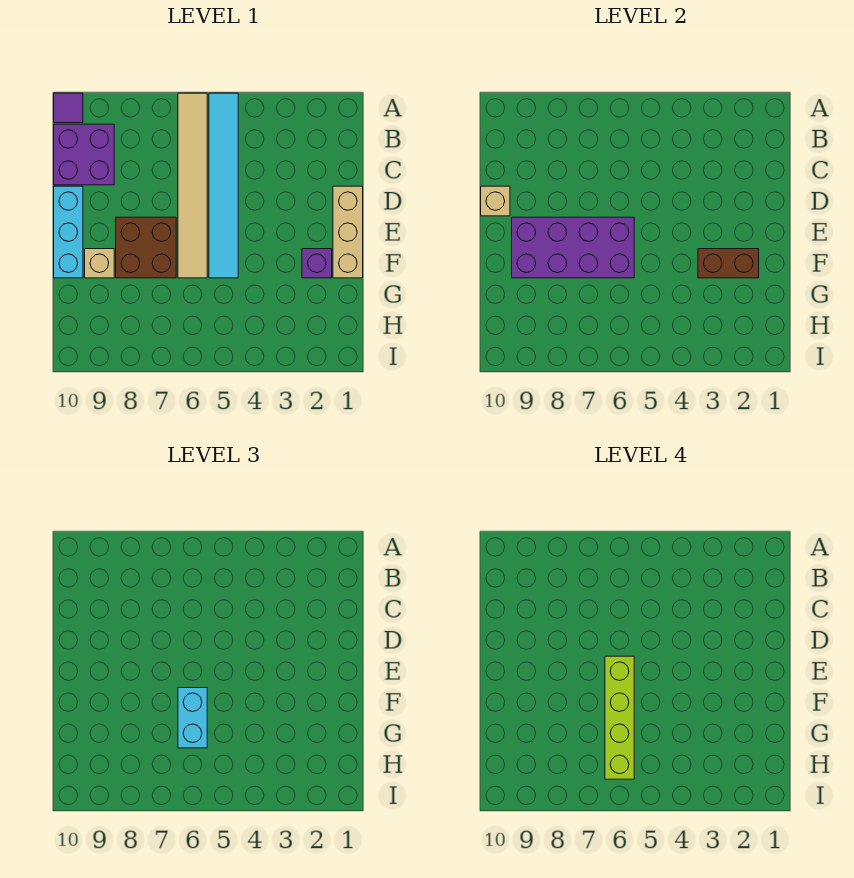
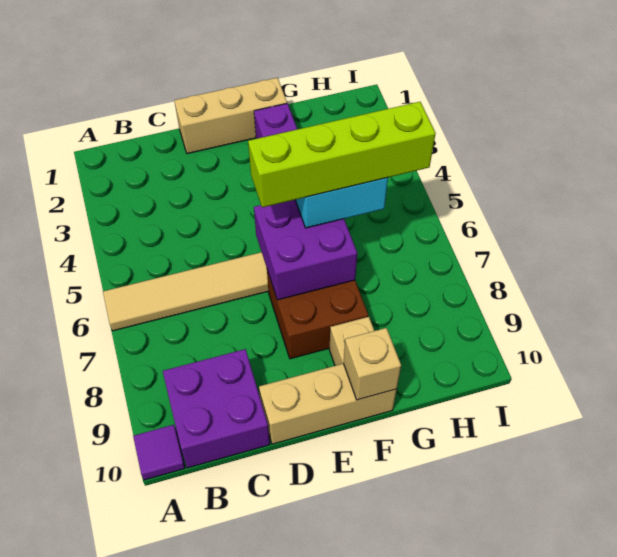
cyan tile A5:F5 level 1 -> none
cyan brick D10:F10 level 1 -> tan brick D10:F10 level 1
tan brick D10 level 2 -> tan brick F10 level 2
purple brick E6:F9 level 2 -> purple brick E6:F7 level 2
brown brick F2:F3 level 2 -> none

